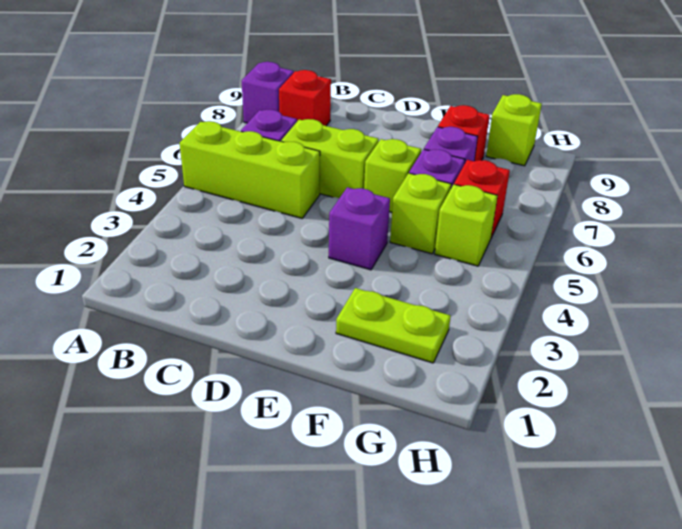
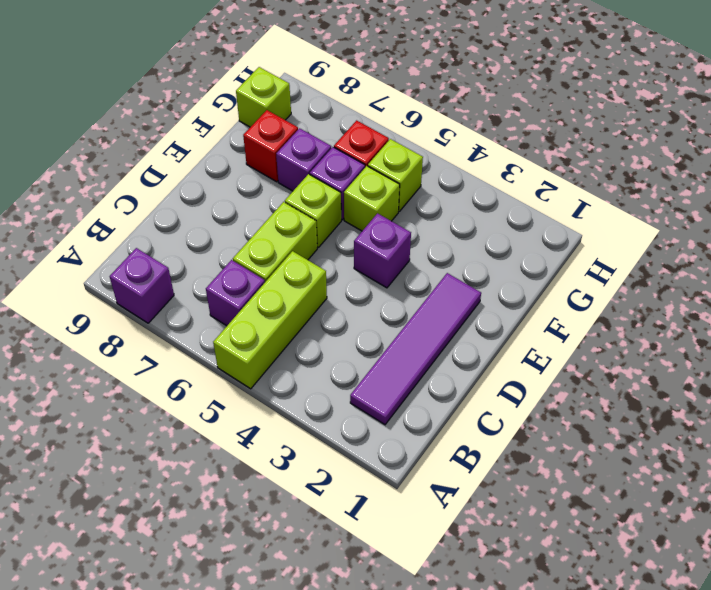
none -> purple tile B2:E2 level 1
red brick B8 level 1 -> none
lime plate F2:G2 level 1 -> none

